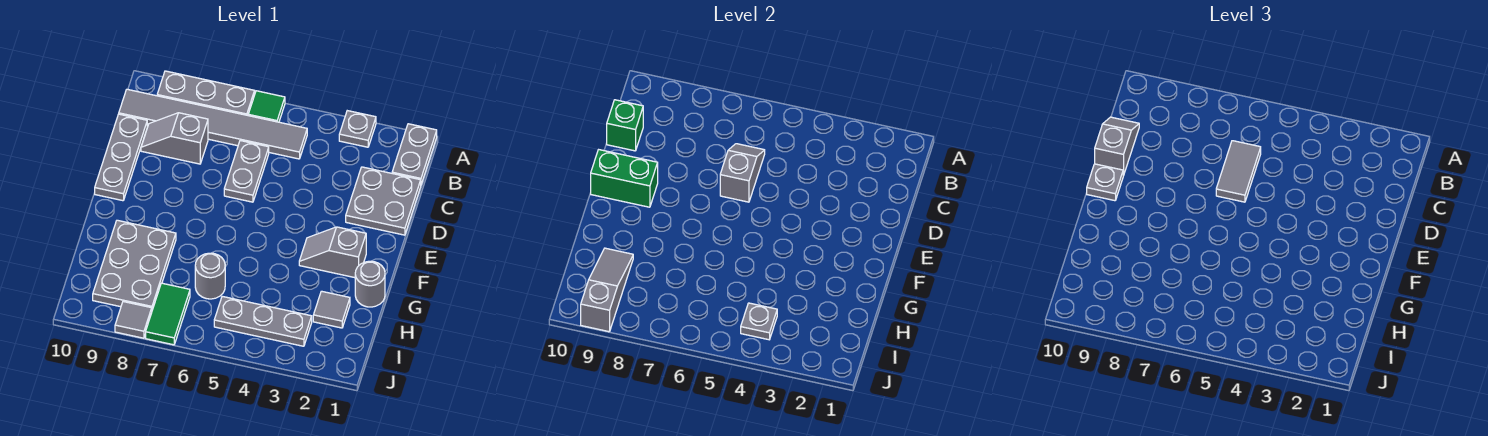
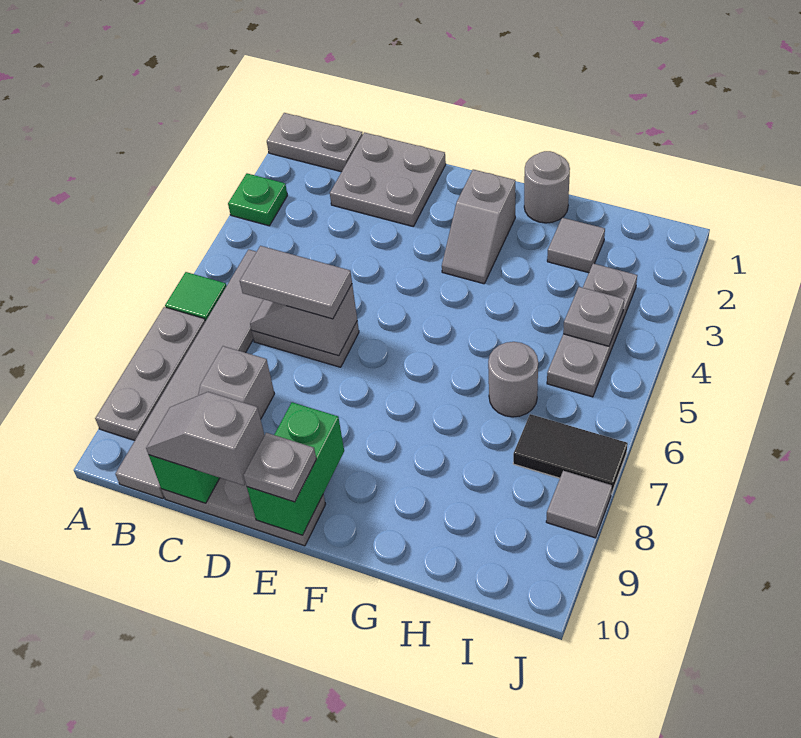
grey plate A3 level 1 -> green plate A3 level 1
grey plate G8:I9 level 1 -> none
grey slope H9:J9 level 2 top J -> none
green tile I7:J7 level 1 -> black tile I7:J7 level 1

